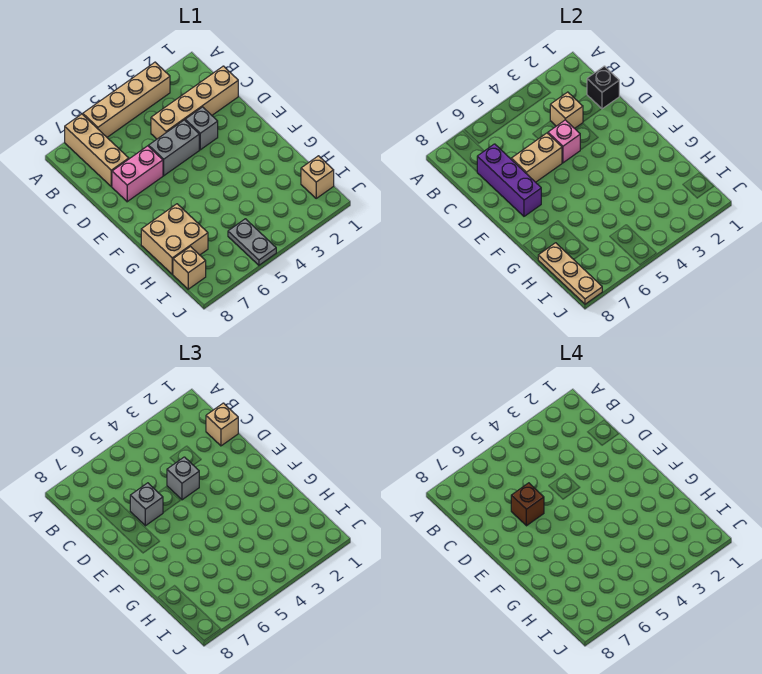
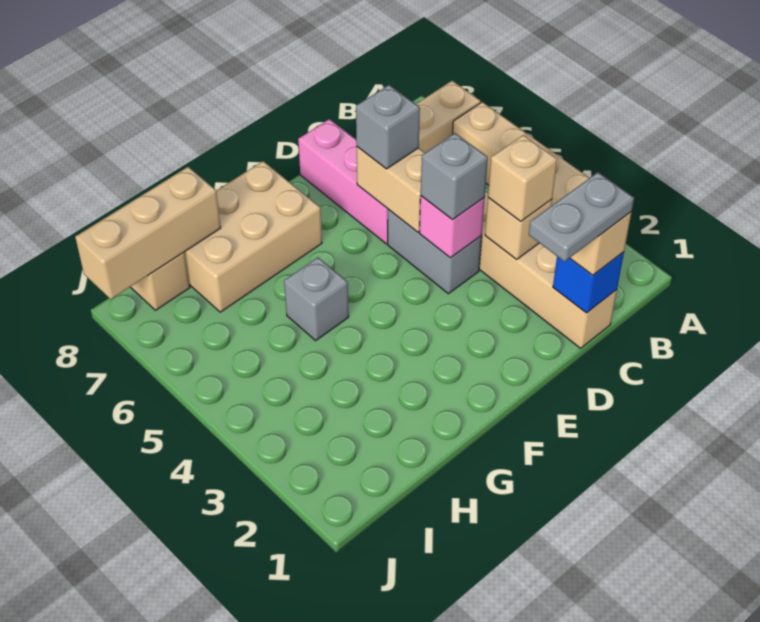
black brick C1 level 2 -> blue brick C1 level 2
purple brick C7:E7 level 2 -> none
grey brick D3 level 1 -> grey brick G5 level 1
pink brick D6:D7 level 1 -> pink brick D6:D8 level 1
brown brick D6 level 4 -> none
tan brick G7:H8 level 1 -> tan brick F7:H8 level 1
tan plate H8:J8 level 2 -> tan brick H8:J8 level 2
tan brick I1 level 1 -> tan brick C3 level 3
grey plate I5:J5 level 1 -> grey plate C1:D1 level 4

